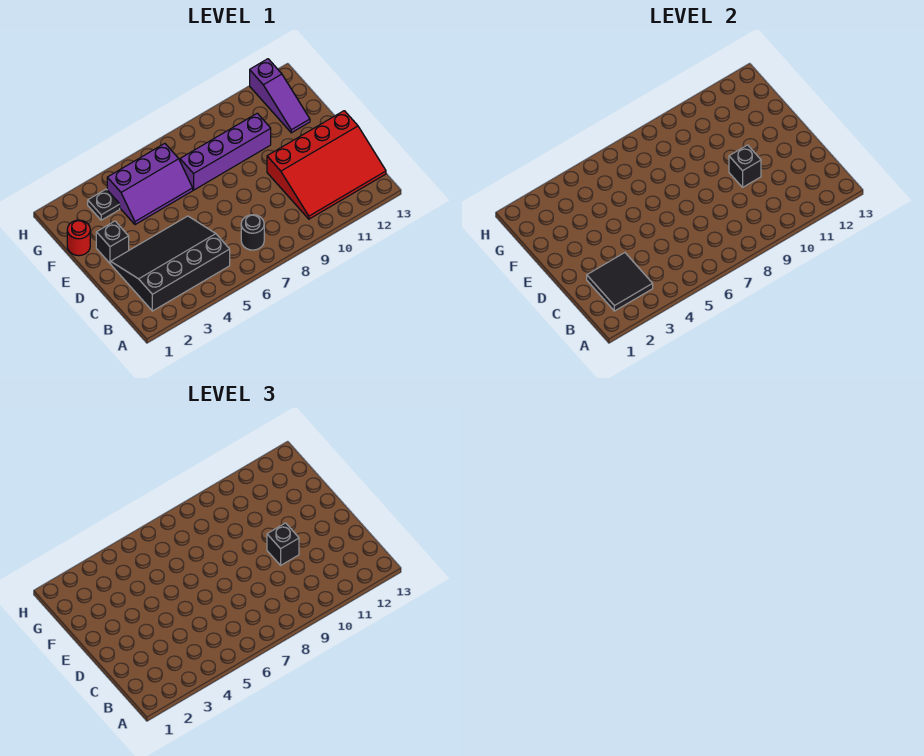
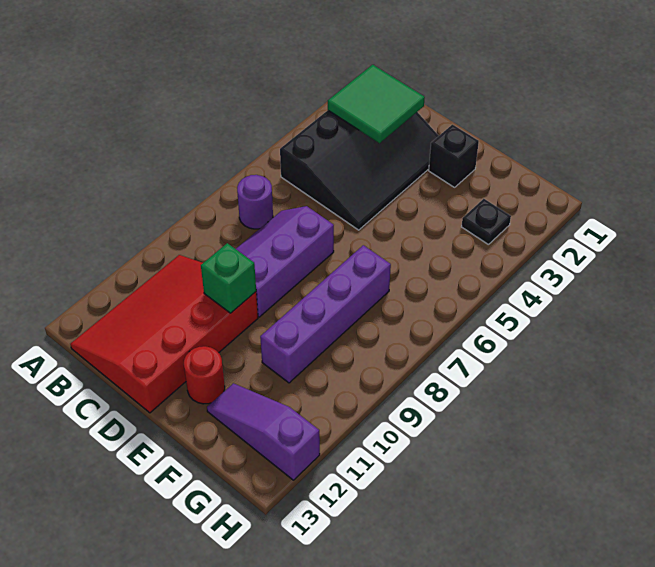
black tile B2:C3 level 2 -> green tile B2:C3 level 2
black round brick B7 level 1 -> purple round brick B7 level 1
black brick D10 level 2 -> green brick D10 level 2
black brick D10 level 3 -> none
red round brick F1 level 1 -> red round brick E12 level 1
purple slope F4:G6 level 1 top G -> purple slope C7:D9 level 1 top D

